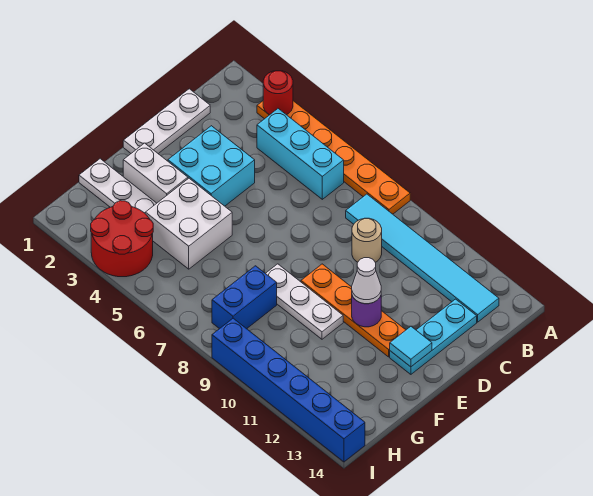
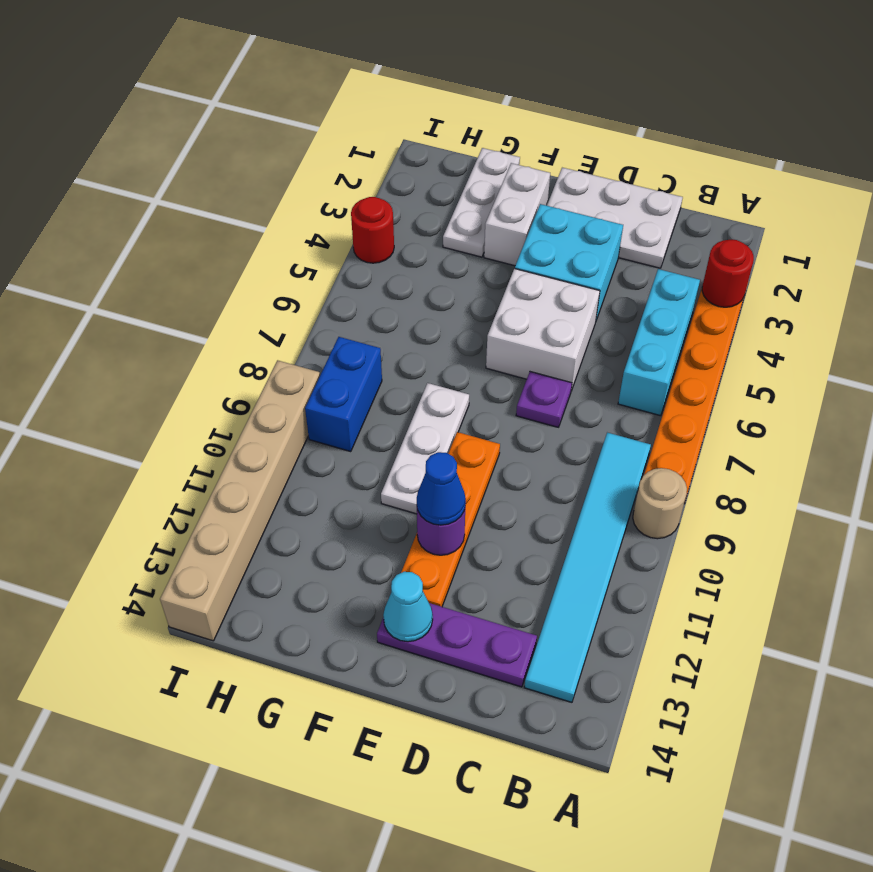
white plate C1:E1 level 1 -> white plate C1:E2 level 1
tan round brick C9 level 1 -> tan round brick A9 level 1
cyan plate C13:E13 level 1 -> purple plate C13:E13 level 1
none -> purple plate D7 level 1
white cone E11 level 3 -> blue cone E11 level 3
cyan tile E13 level 2 -> cyan cone E13 level 2
white brick F4:G5 level 1 -> white brick D5:E6 level 1
blue brick G8:H8 level 1 -> blue brick H8:H9 level 1
red round brick H3:I4 level 1 -> red round brick I4 level 1
blue brick I9:I14 level 1 -> tan brick I9:I14 level 1

